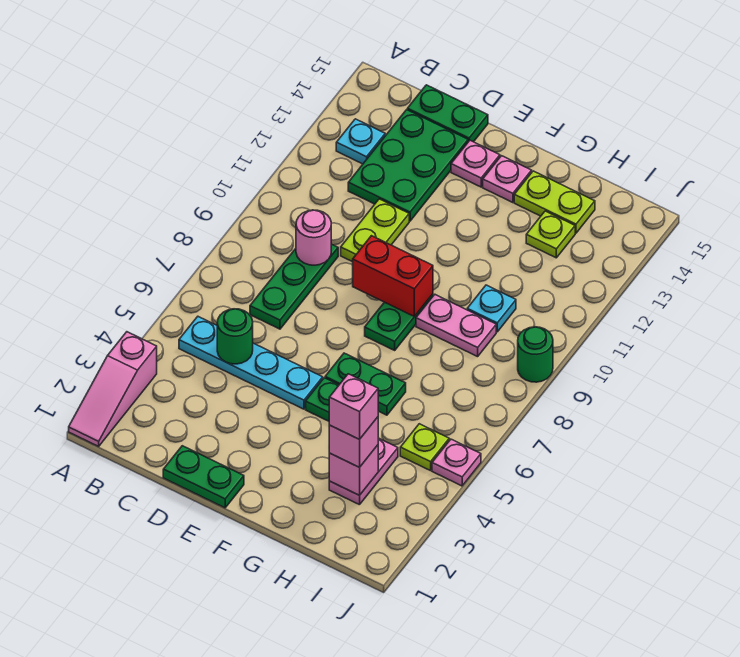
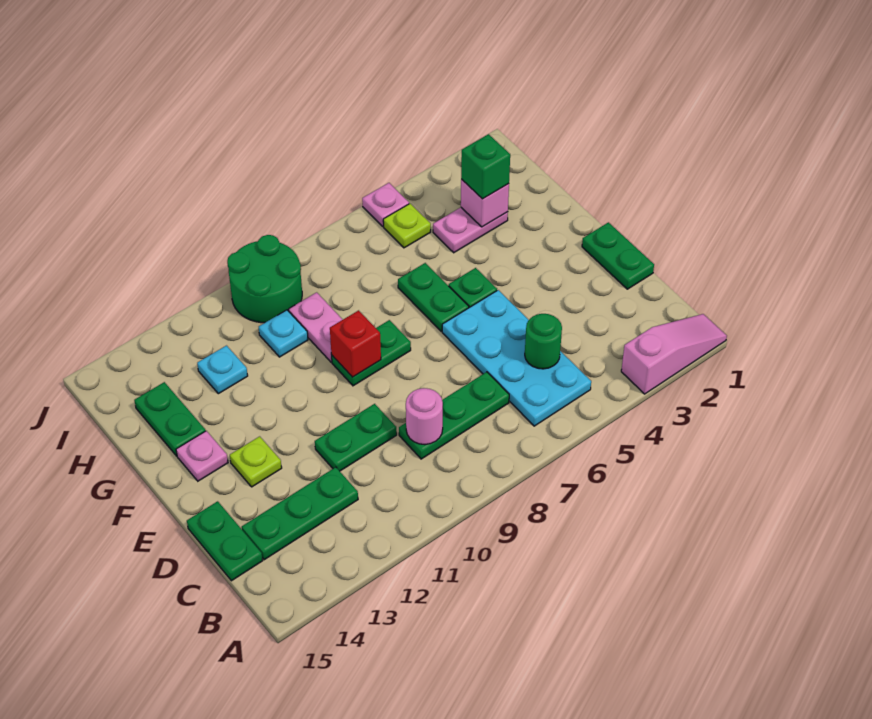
cyan plate B5:E5 level 1 -> cyan plate B5:E6 level 1
cyan plate B13 level 1 -> cyan plate H12 level 1
green plate C12:D14 level 1 -> green plate C12:C14 level 1
lime plate D10:D11 level 1 -> green plate D10:D11 level 1
red brick E9:F9 level 2 -> red brick F9 level 2
pink plate E14 level 1 -> none
lime plate G14:H14 level 1 -> green plate G14:H14 level 1
pink brick H3 level 3 -> green brick H3 level 3
pink brick H3 level 4 -> none
lime plate H13 level 1 -> lime plate E13 level 1
green round brick J9 level 1 -> green round brick I9:J10 level 1

